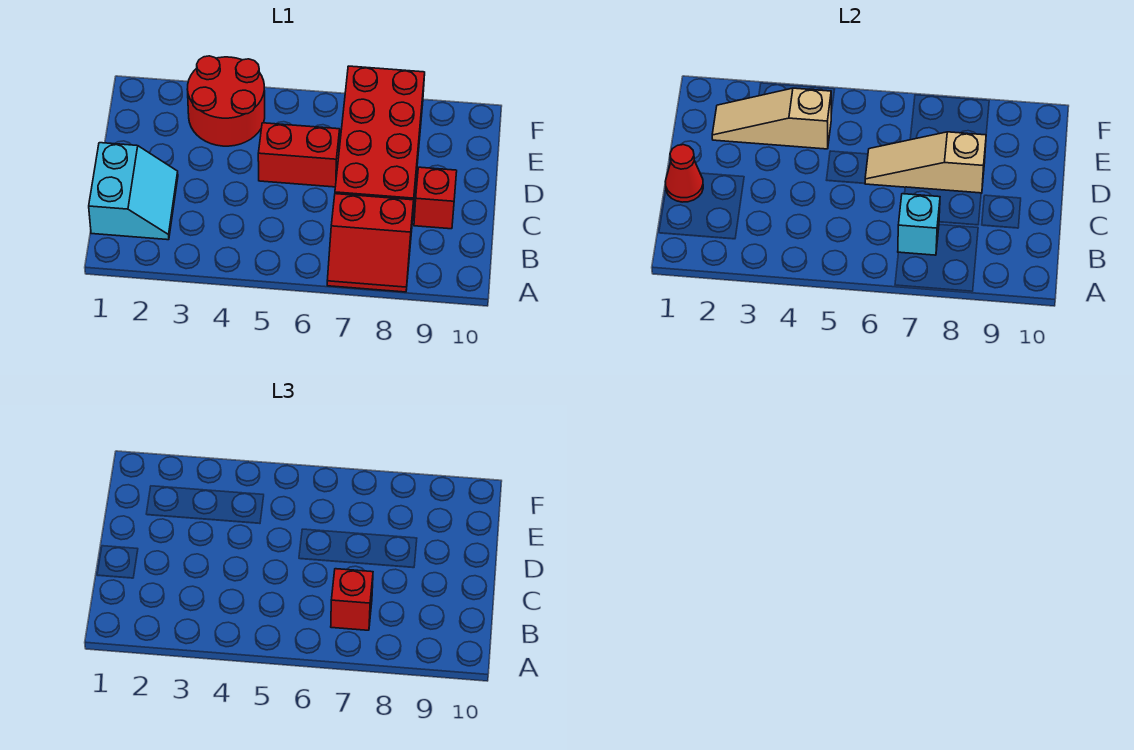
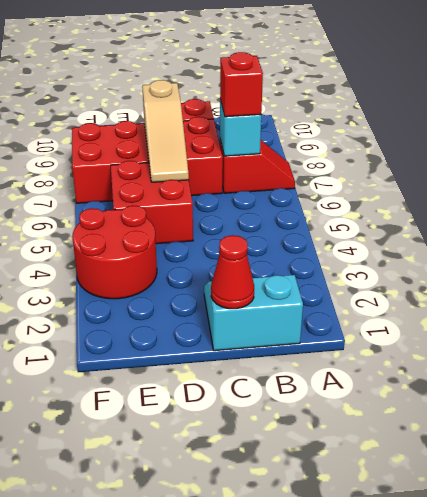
red slope A7:B8 level 1 top B -> red slope A7:B7 level 1 top B
red brick D5:D6 level 1 -> red brick D5:E6 level 1
tan slope E2:E4 level 2 top 4 -> none

